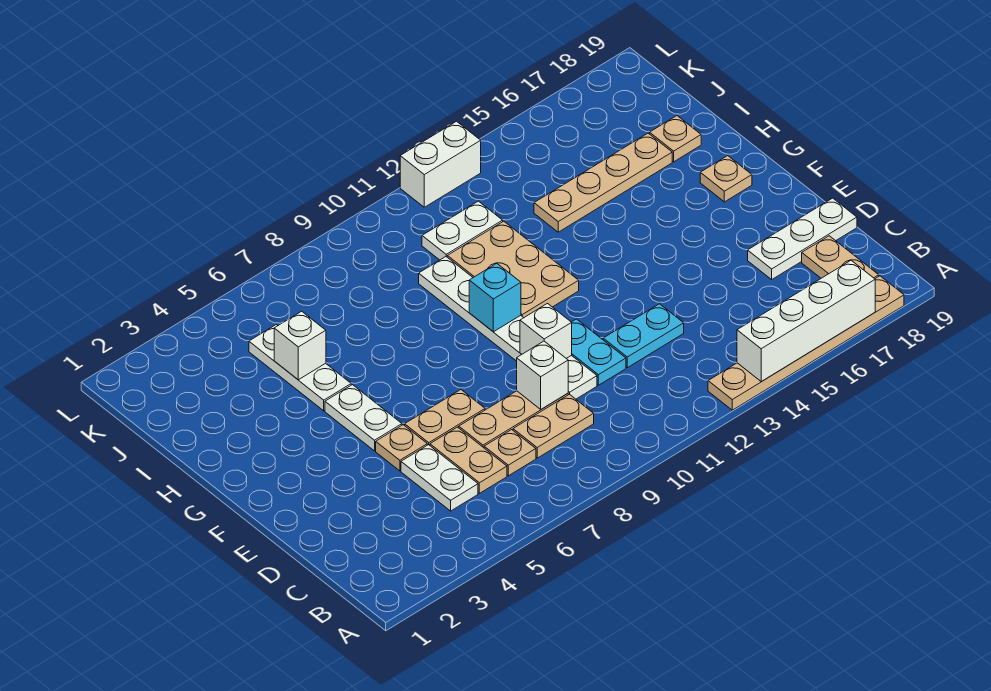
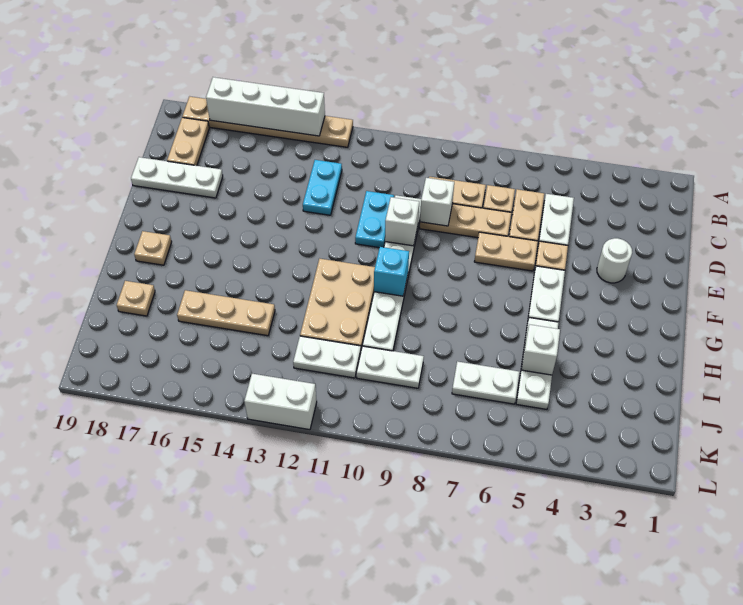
cyan plate D12:D13 level 1 -> cyan plate C13:D13 level 1
none -> white round brick E3 level 1
tan plate I14:I17 level 1 -> tan plate I14:I16 level 1
none -> white plate J6:J7 level 1
none -> white plate J9:J10 level 1

